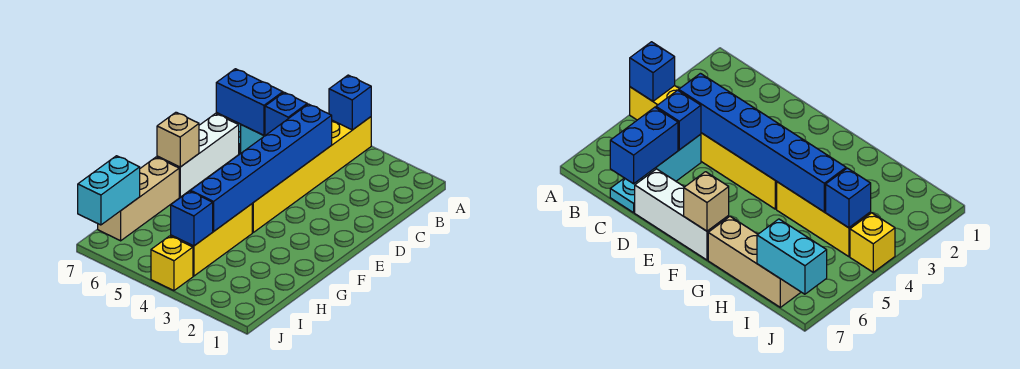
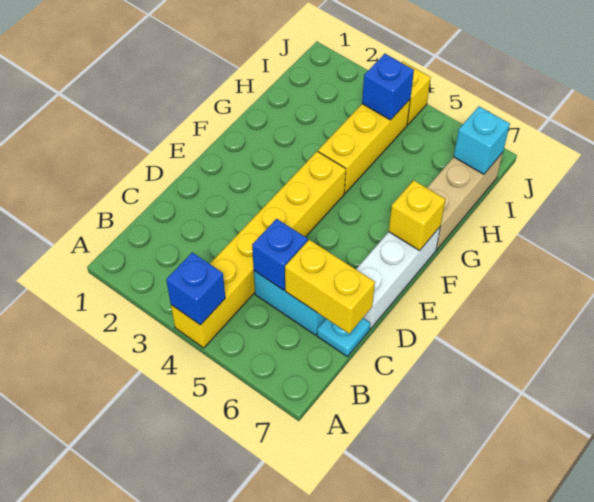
blue brick C4:H4 level 2 -> none
blue brick C6:C7 level 2 -> yellow brick C6:C7 level 2
tan brick F7 level 2 -> yellow brick F7 level 2
cyan brick I7:J7 level 2 -> cyan brick I7 level 2

